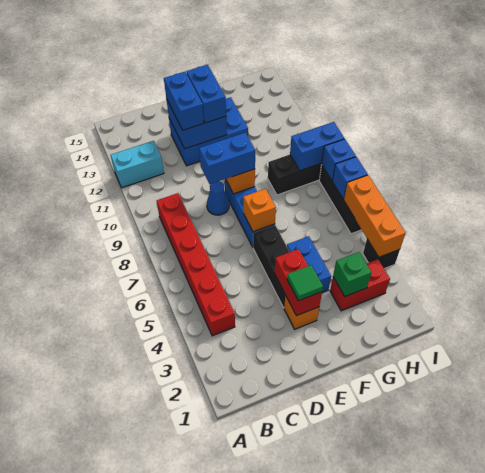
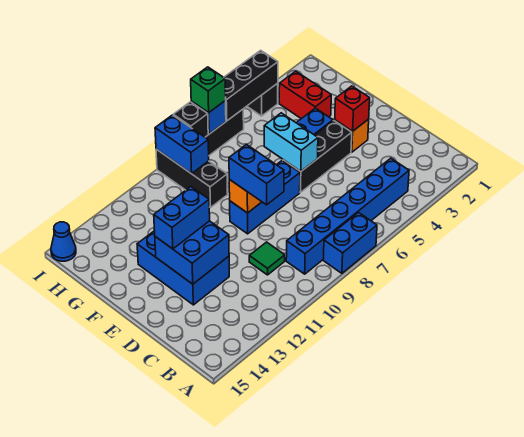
cyan brick A12:B12 level 1 -> cyan brick E6:F6 level 2
red brick B4:B9 level 1 -> blue brick B4:B9 level 1
blue cone D9 level 1 -> blue cone I15 level 1
blue brick D12:D13 level 3 -> blue brick A7:A8 level 1
red brick E3:E4 level 2 -> red brick E3 level 2
green tile E3 level 3 -> green tile C10 level 1
orange brick E7 level 2 -> none
green brick G3 level 2 -> green brick I7 level 3
orange brick I4:I6 level 2 -> black brick I4:I6 level 2
blue brick I8 level 2 -> black brick I8 level 2

